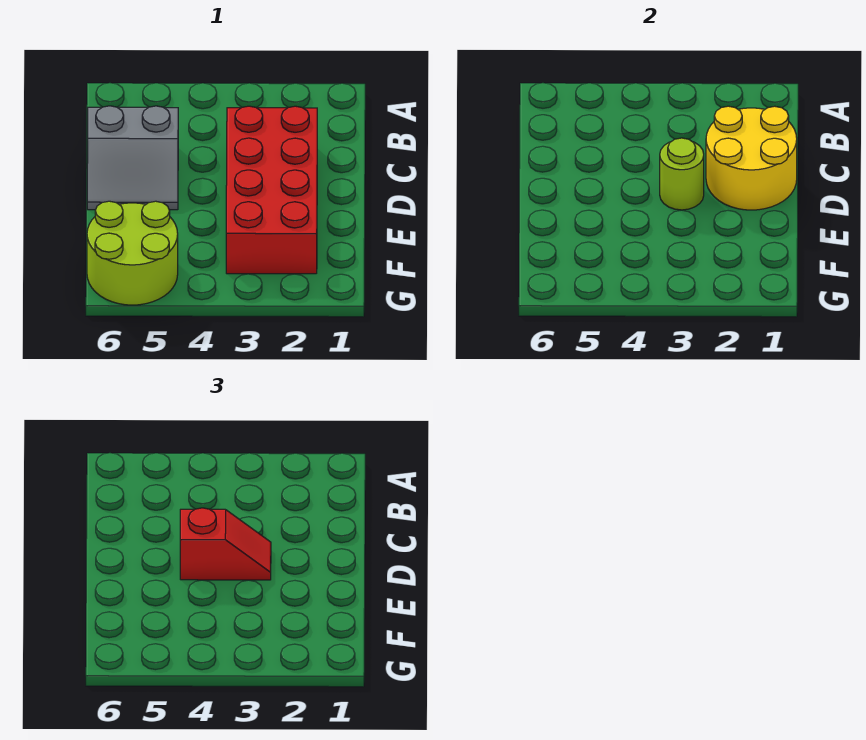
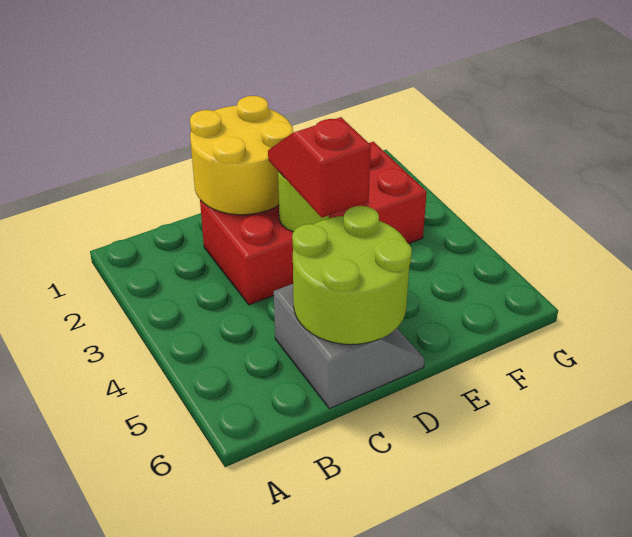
lime round brick F5:G6 level 1 -> lime round brick C5:D6 level 2

